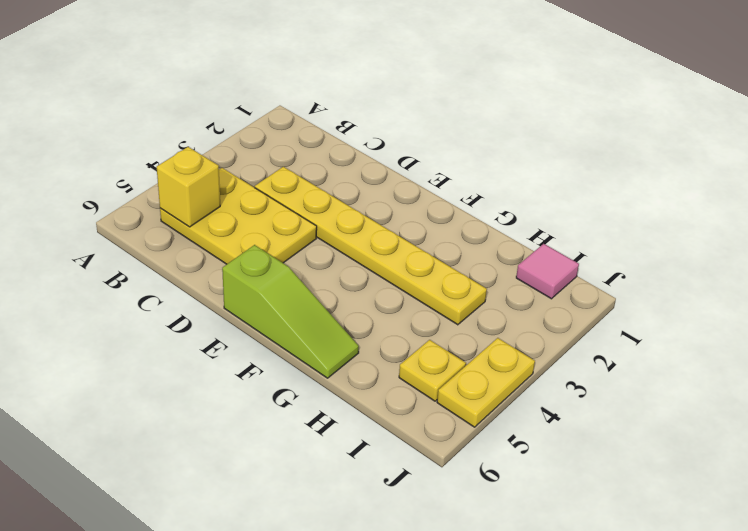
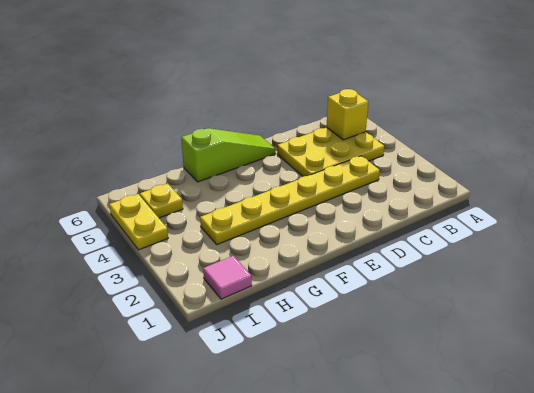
lime slope E6:G6 level 1 top E -> lime slope E6:G6 level 1 top G

